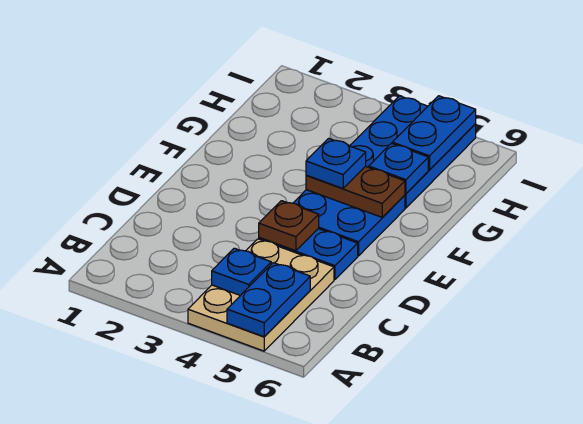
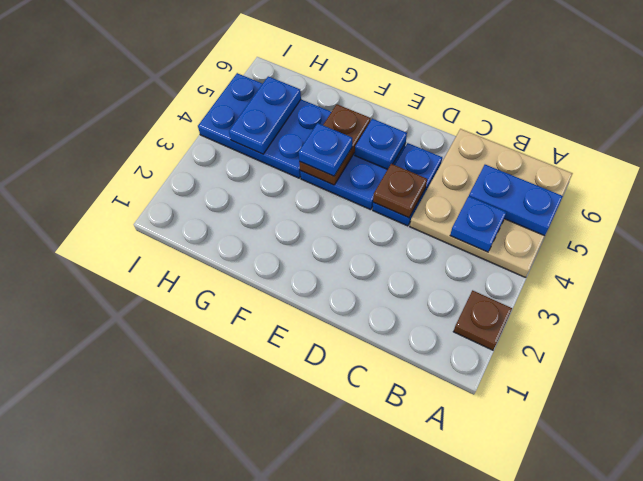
none -> brown plate A2 level 1
tan plate A4:C5 level 1 -> tan plate A4:C6 level 1
blue plate G5 level 2 -> blue plate E5 level 2
blue plate H5:I5 level 2 -> blue plate H4:H5 level 2

